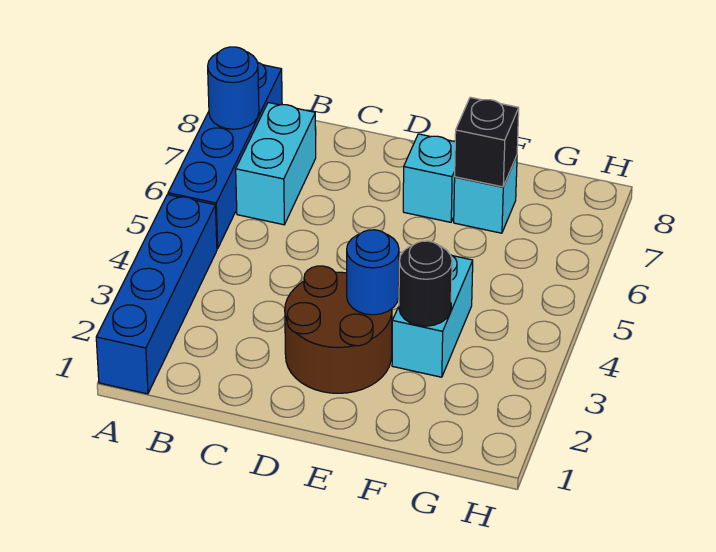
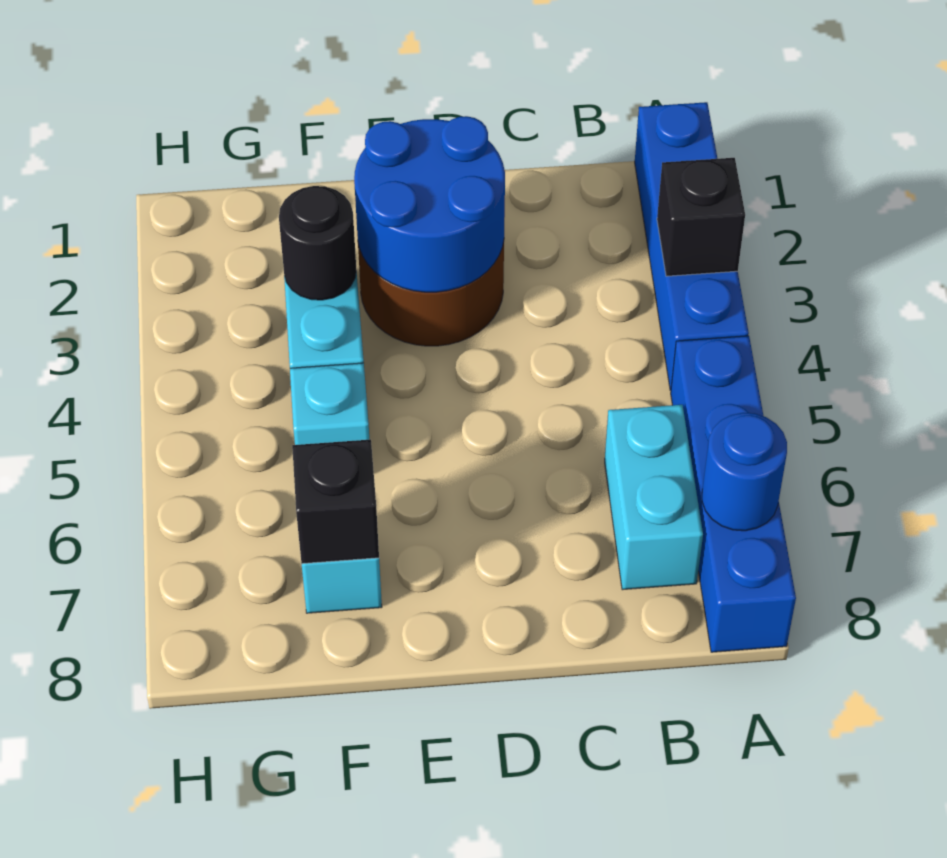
none -> black brick A3 level 2
blue round brick E3 level 2 -> blue round brick D2:E3 level 2
cyan brick E7 level 1 -> cyan brick F5 level 1

